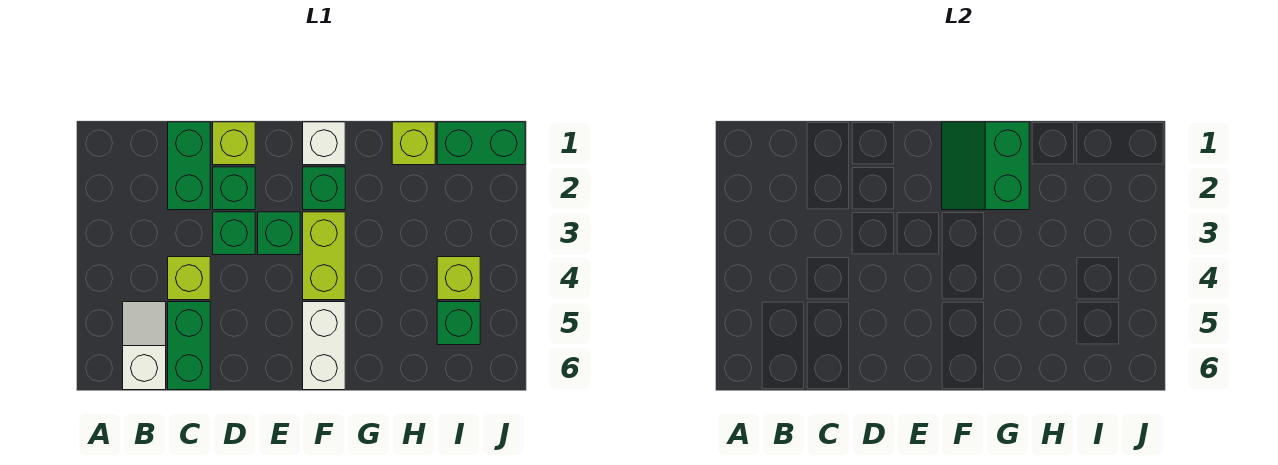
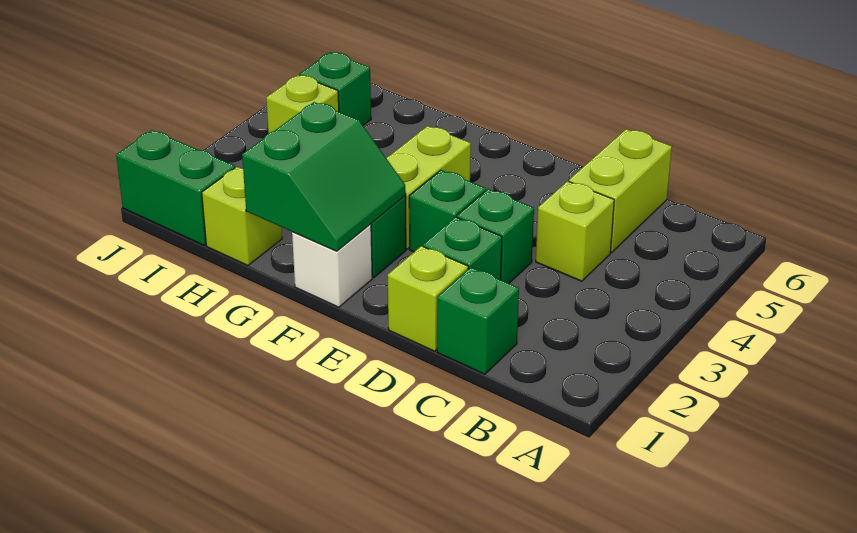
white slope B5:B6 level 1 top 6 -> none
green brick C1:C2 level 1 -> green brick C1 level 1
green brick C5:C6 level 1 -> lime brick C5:C6 level 1
white brick F5:F6 level 1 -> none

